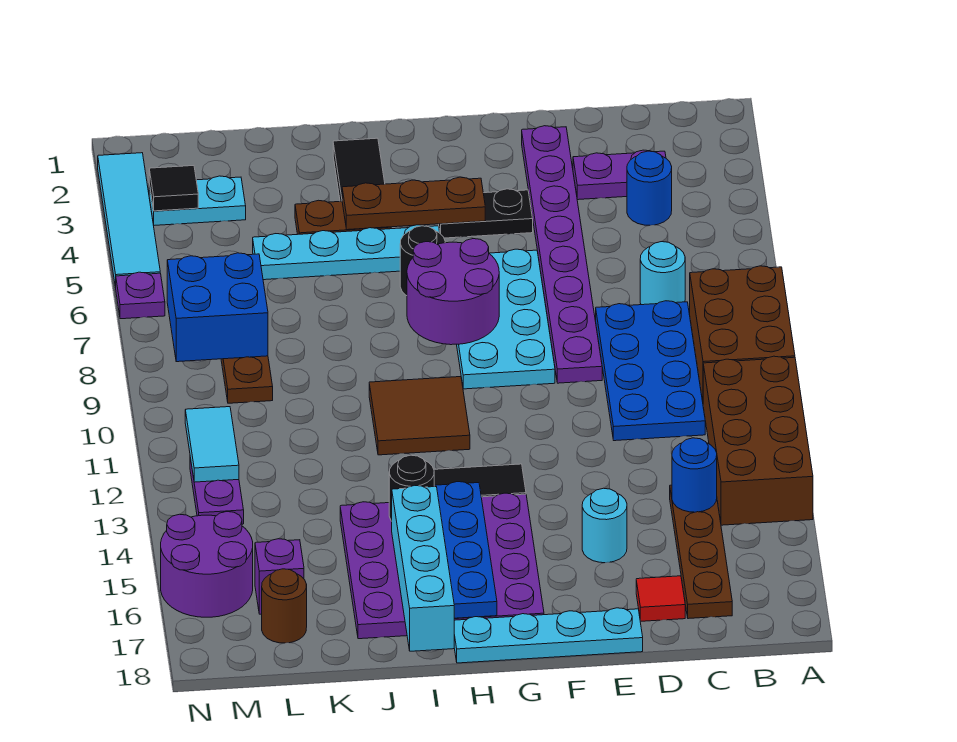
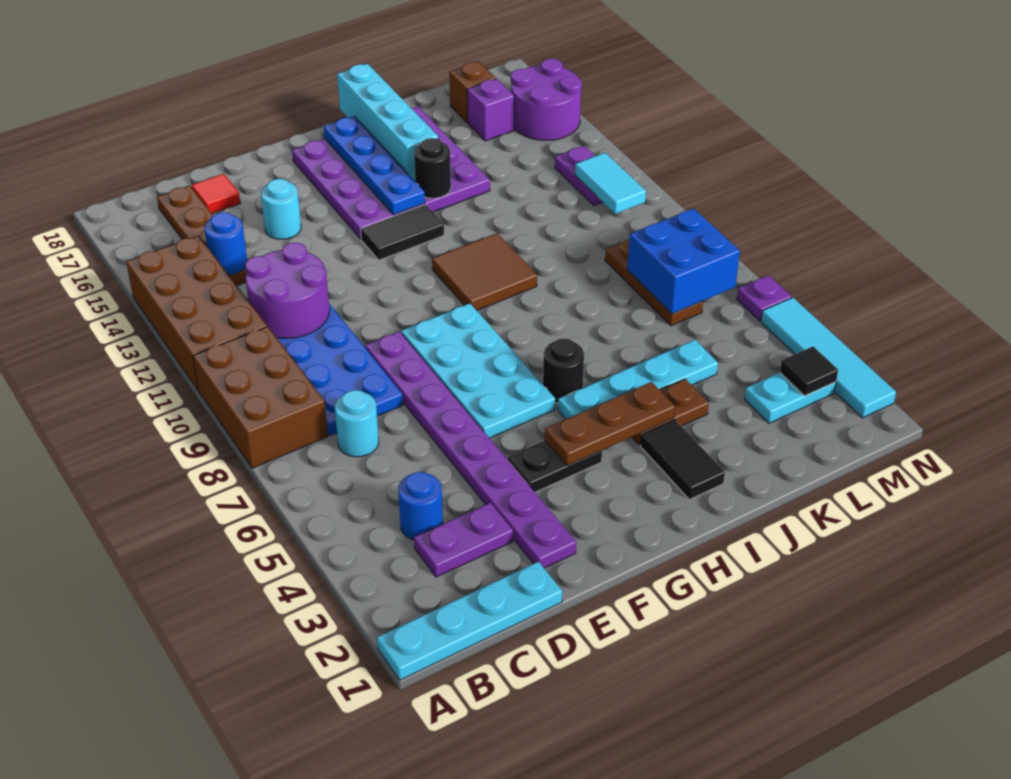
cyan plate E18:H18 level 1 -> cyan plate A1:D1 level 1
purple round brick G7:H8 level 2 -> purple round brick C11:D12 level 2
brown round brick L17 level 1 -> brown brick L17 level 1

